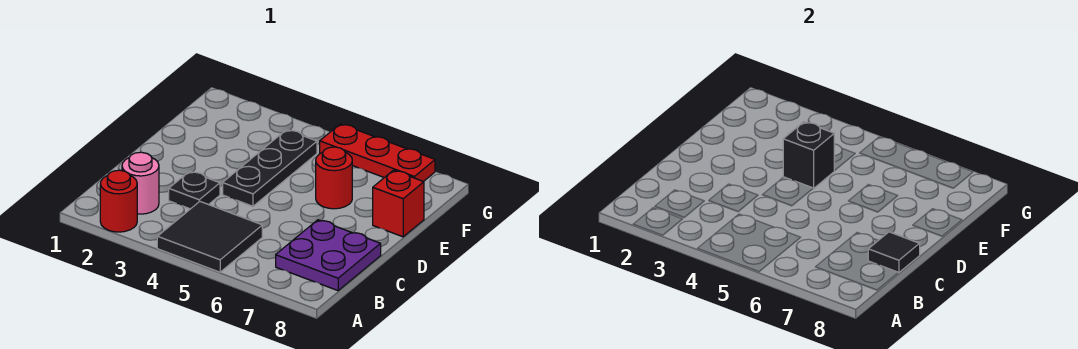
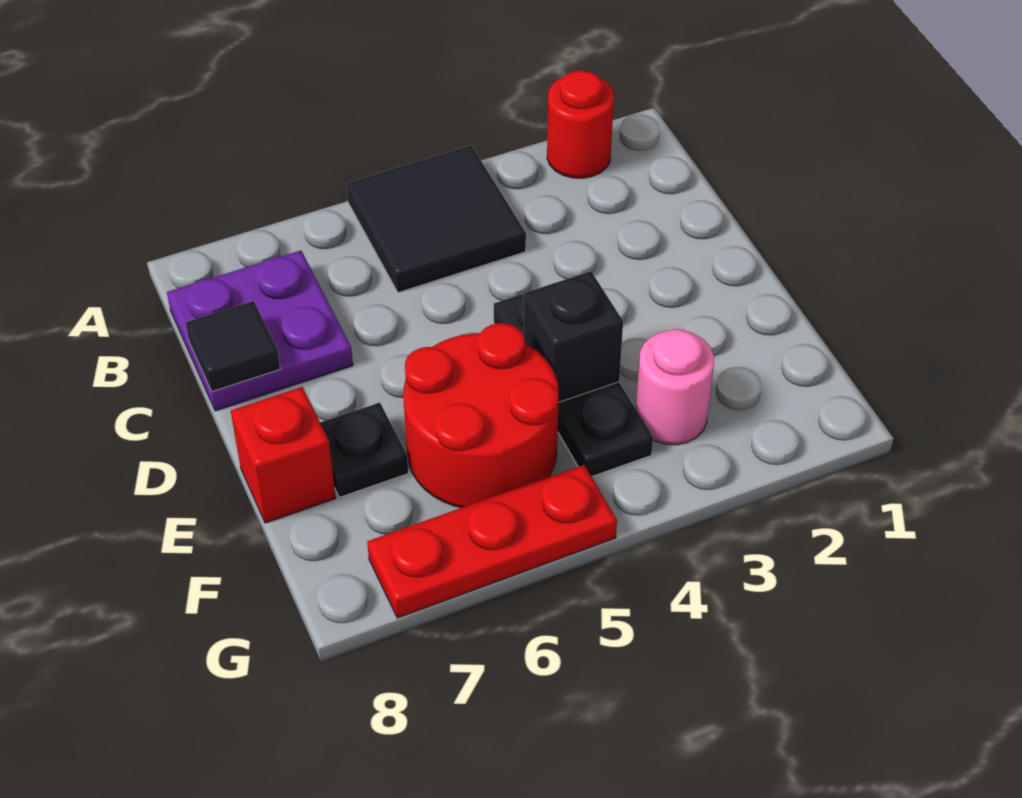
pink round brick B2 level 1 -> pink round brick F3 level 1
black plate C3 level 1 -> black plate E7 level 1
red round brick E6 level 1 -> red round brick E5:F6 level 1

